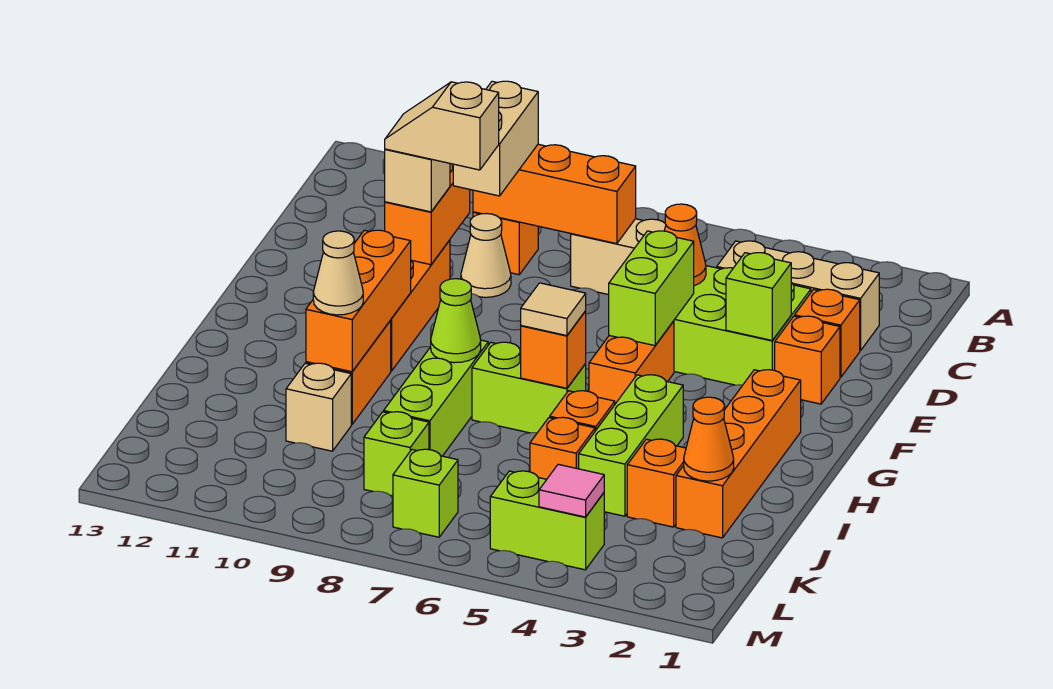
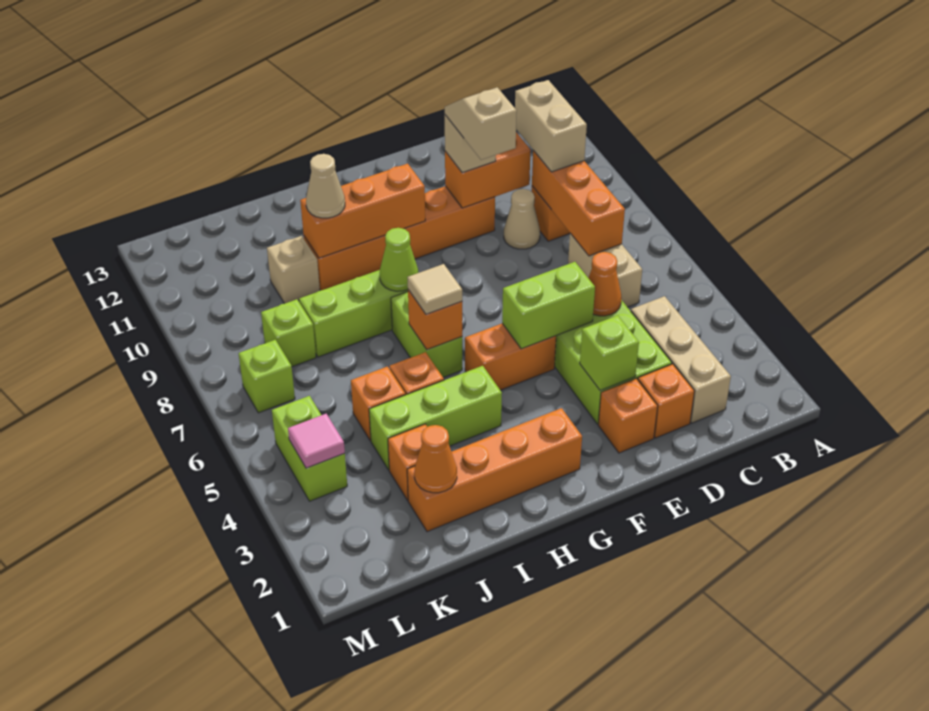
tan brick C9:D9 level 3 -> tan brick C9:C10 level 3

